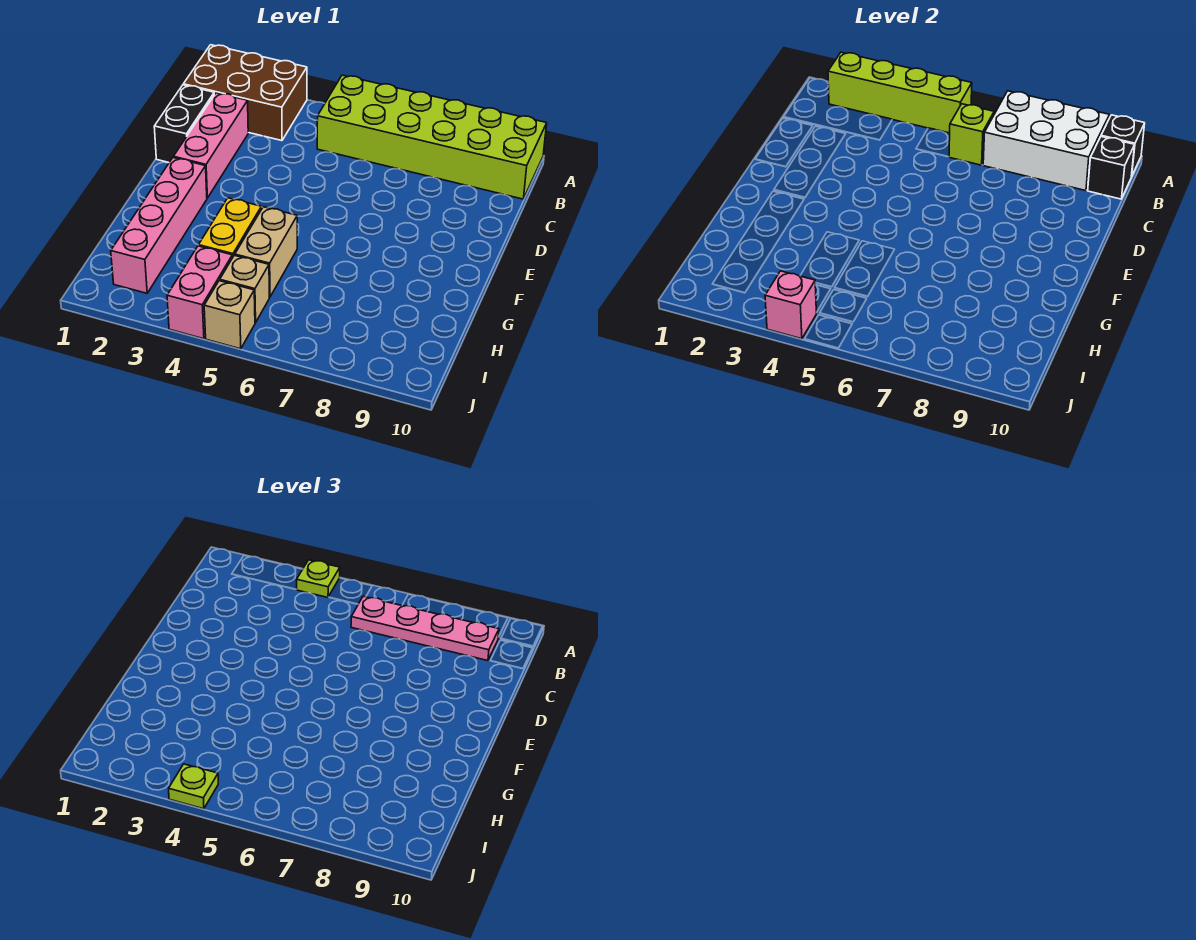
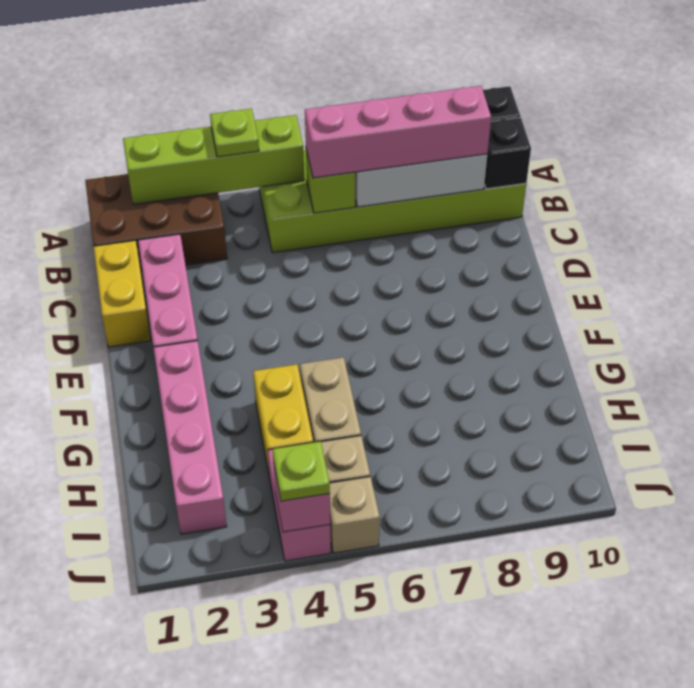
pink plate B6:B9 level 3 -> pink brick B6:B9 level 3
black brick C1:D1 level 1 -> yellow brick C1:D1 level 1

